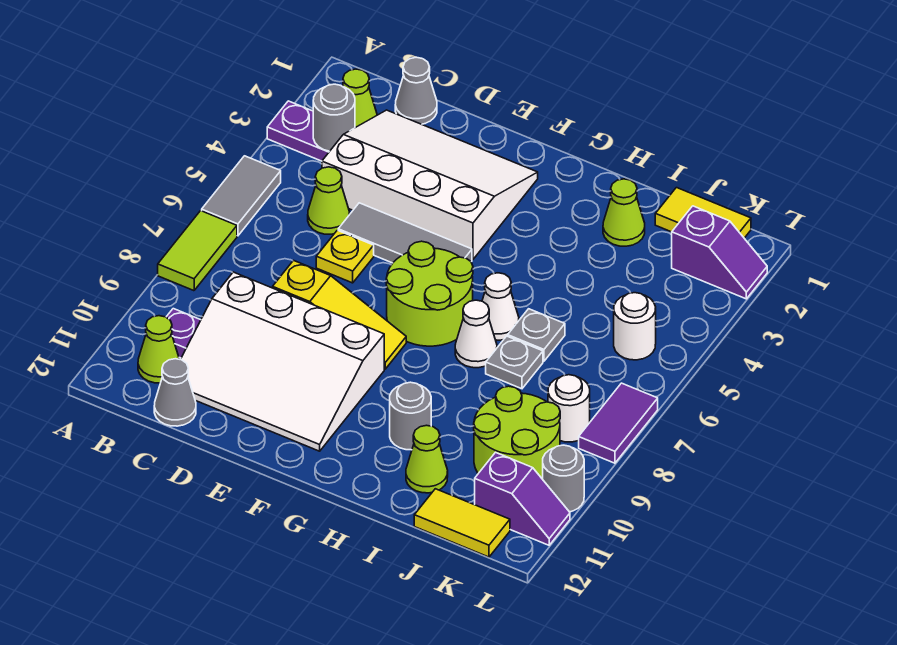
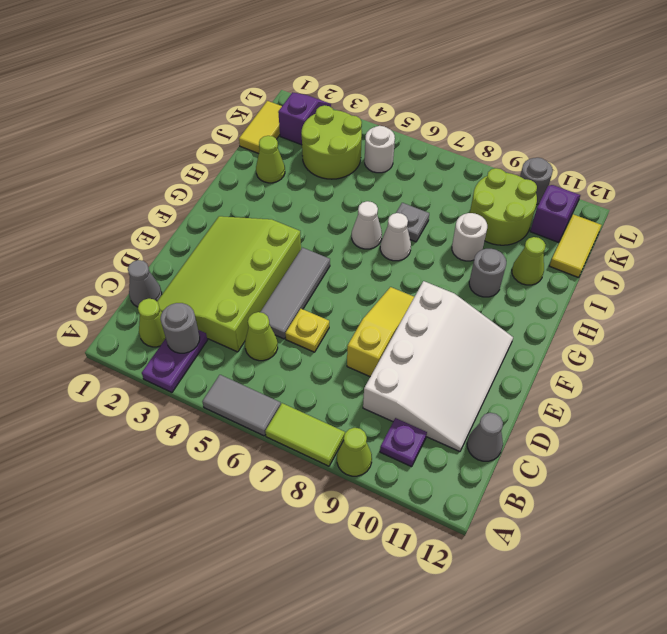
lime cone B11 level 1 -> lime cone A9 level 1
white slope C2:F4 level 1 top 4 -> lime slope C2:F4 level 1 top 4
lime round brick F6:G7 level 1 -> lime round brick J3:K4 level 1
grey plate I6 level 1 -> none
white round brick K8 level 1 -> white round brick I9 level 1
purple tile L7:L8 level 1 -> none

